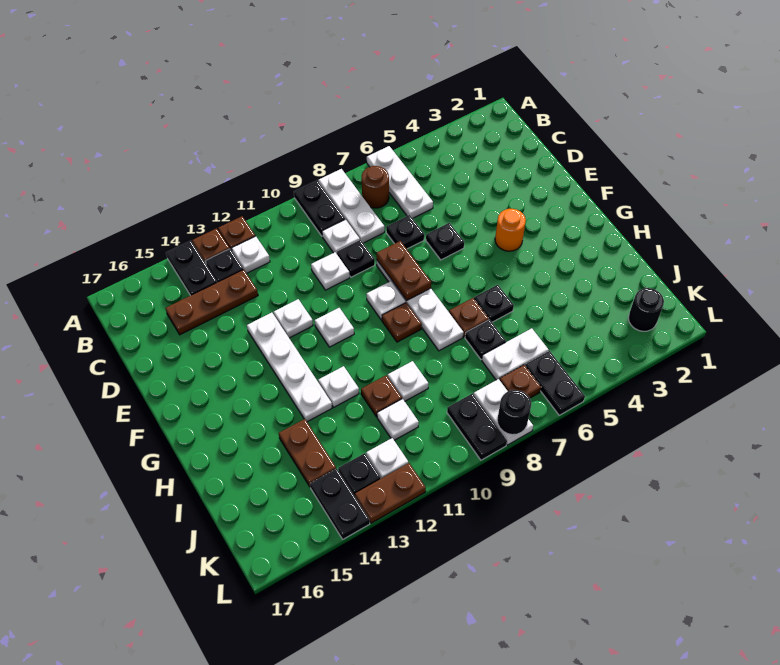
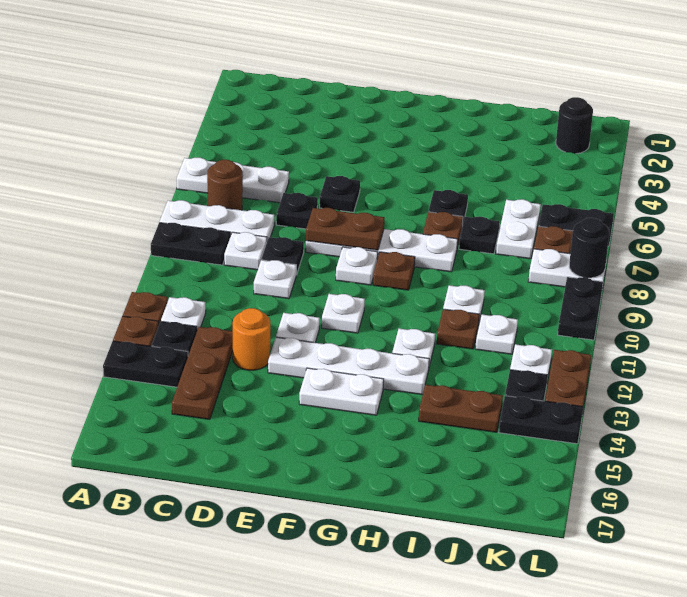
orange round brick F4 level 1 -> orange round brick D13 level 1
none -> white plate F14:G14 level 1
black plate K9:L9 level 1 -> black plate L9:L10 level 1

